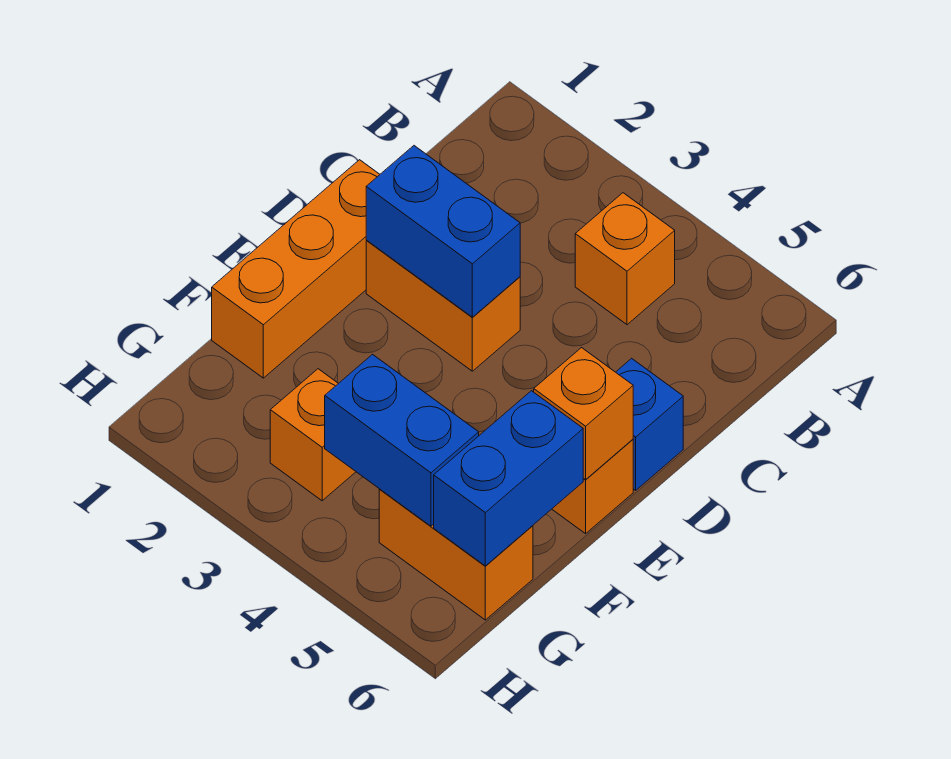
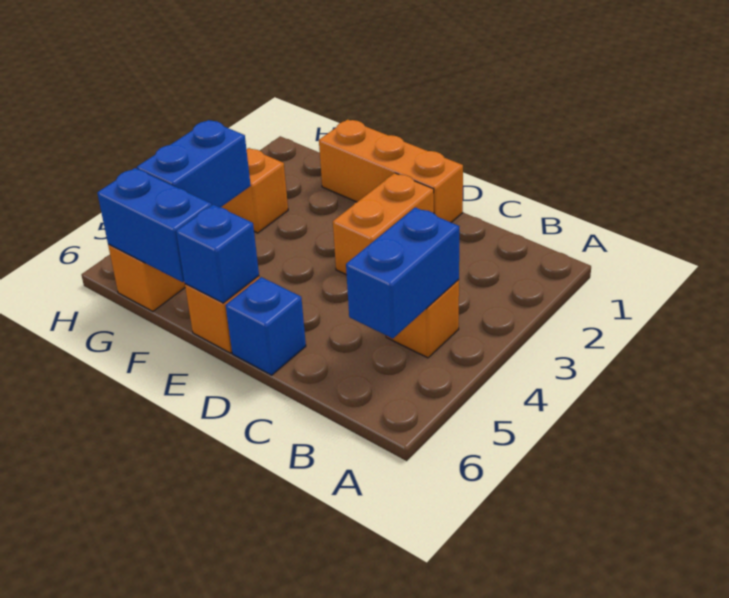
blue brick D2:D3 level 2 -> blue brick B4:B5 level 2
orange brick E6 level 2 -> blue brick E6 level 2

